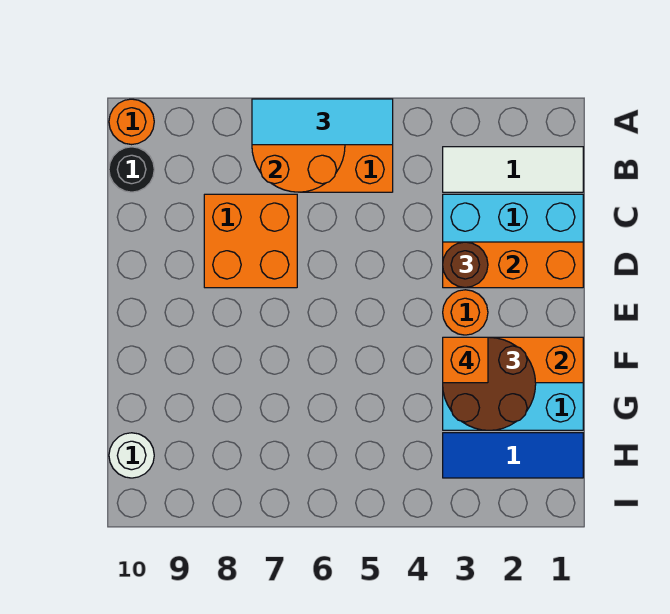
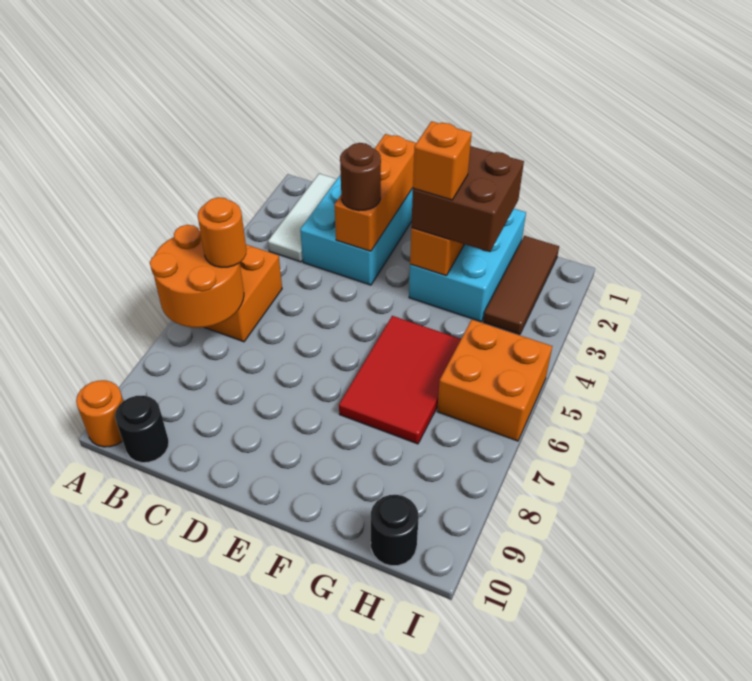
cyan tile A5:A7 level 3 -> none
orange brick C7:D8 level 1 -> orange brick H5:I6 level 1
orange round brick E3 level 1 -> orange round brick B6 level 3
brown round brick F2:G3 level 3 -> brown brick F2:G3 level 3
none -> red tile F5:G7 level 1
blue tile H1:H3 level 1 -> brown tile H1:H3 level 1
white round brick H10 level 1 -> black round brick H10 level 1

